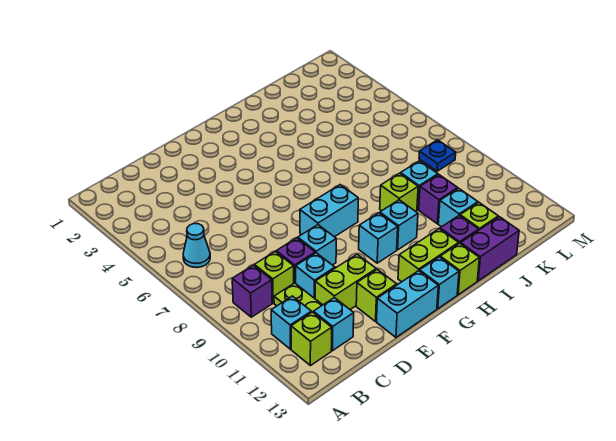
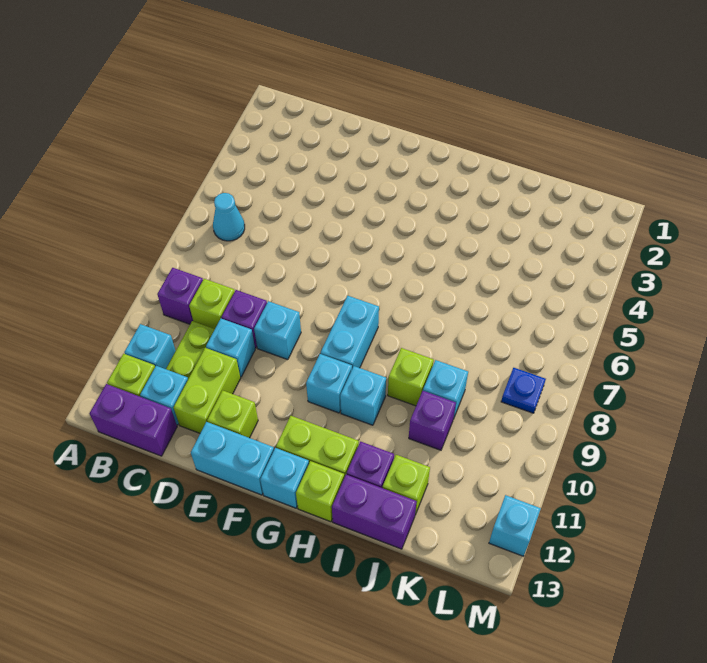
none -> purple brick B13:C13 level 1
lime brick D11:E11 level 1 -> lime brick D11:D12 level 1
cyan brick F8:G8 level 1 -> cyan brick G8:G9 level 1
cyan brick J11 level 1 -> cyan brick M12 level 1

